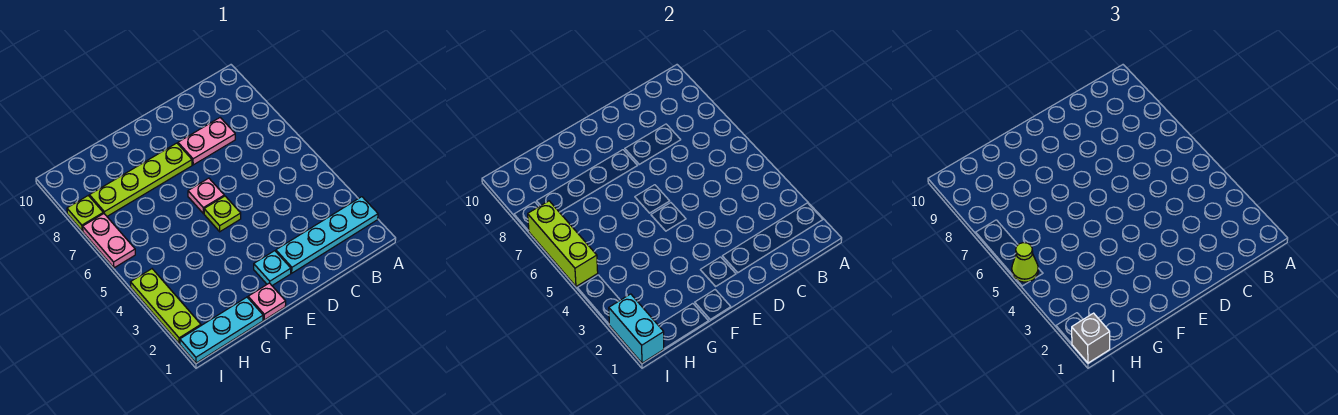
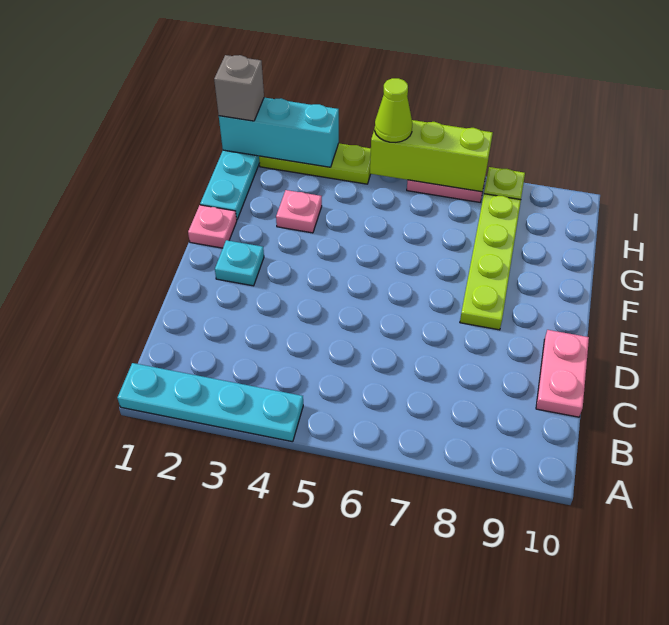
cyan plate A2:D2 level 1 -> cyan plate A1:A4 level 1
pink plate C8:D8 level 1 -> pink plate C10:D10 level 1
lime plate E5 level 1 -> none
pink plate E6 level 1 -> pink plate G3 level 1
cyan brick I1:I2 level 2 -> cyan brick I1:I3 level 2

